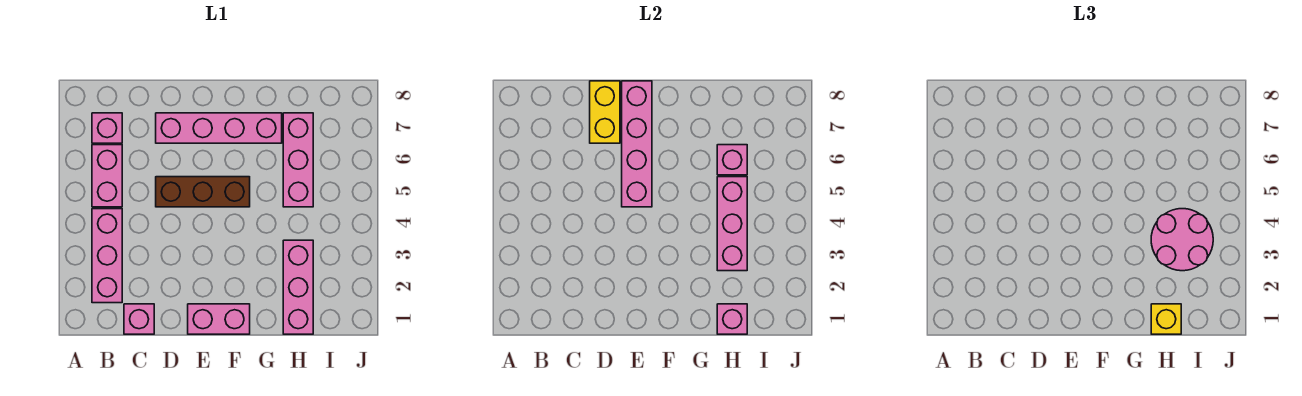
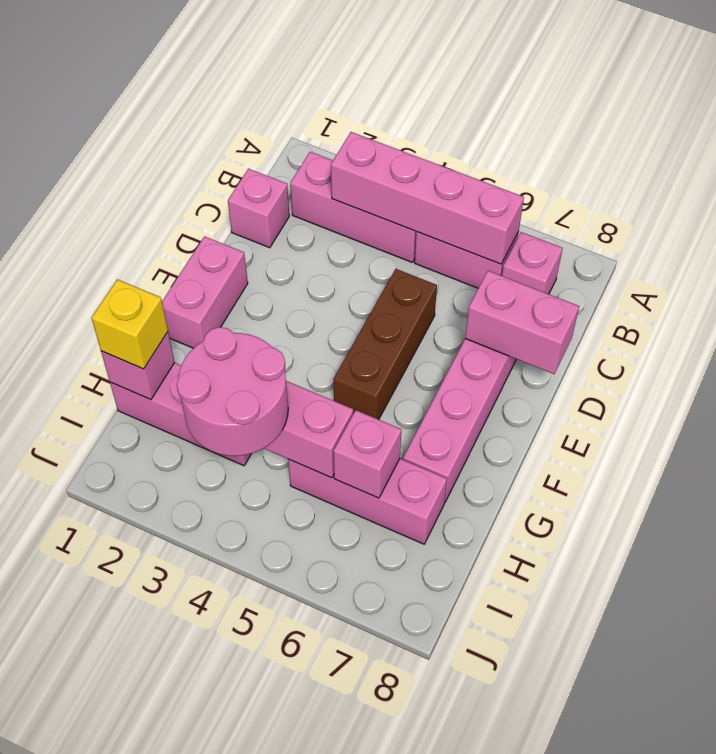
yellow brick D7:D8 level 2 -> pink brick D7:D8 level 2
pink brick E5:E8 level 2 -> pink brick B3:B6 level 2

